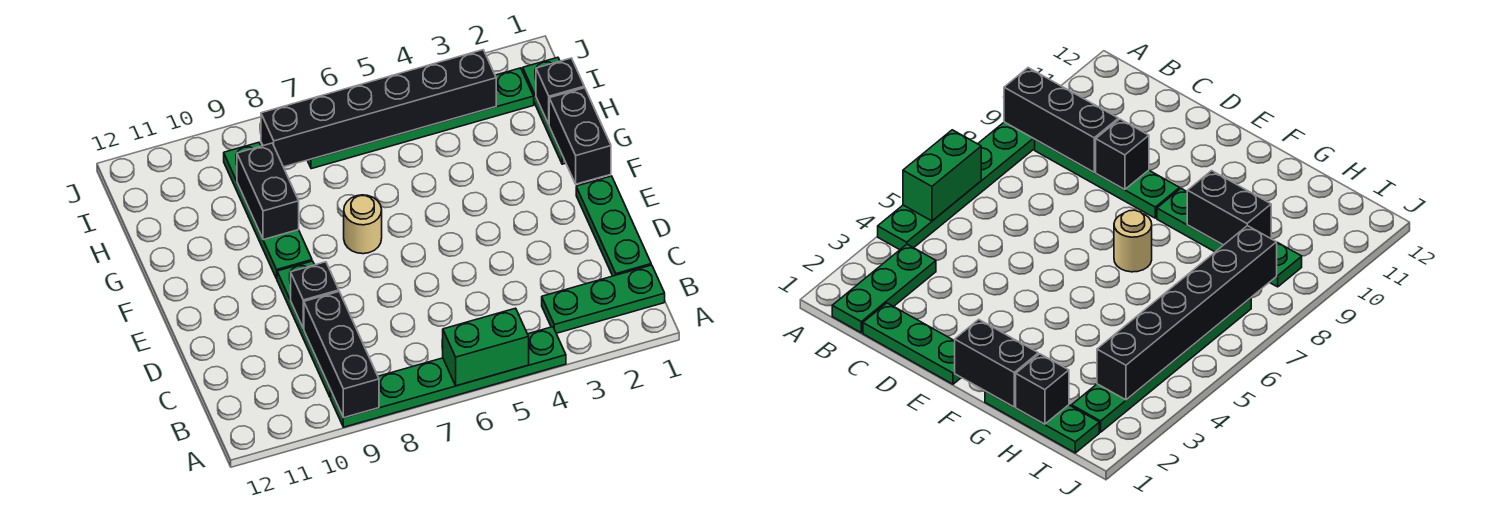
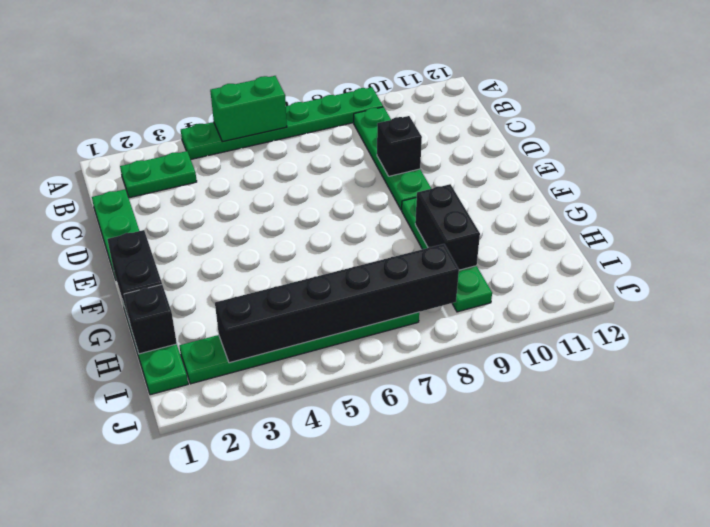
black brick A9:C9 level 2 -> none
green plate B1:B3 level 1 -> green plate B2:B3 level 1
tan round brick F7 level 1 -> none

